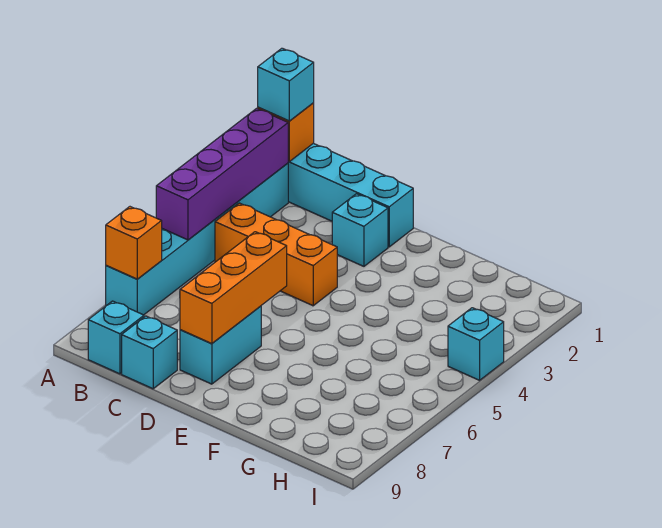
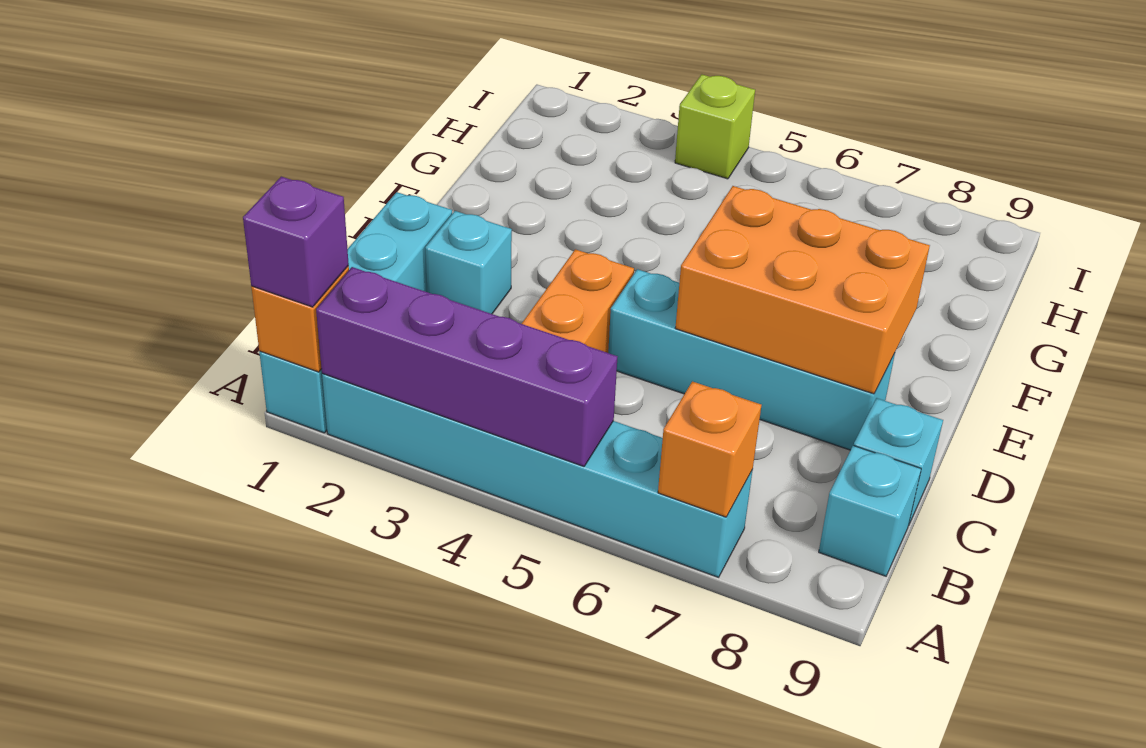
cyan brick A1 level 3 -> purple brick A1 level 3
orange brick D6:D8 level 2 -> orange brick D6:E8 level 2
cyan brick D7:D8 level 1 -> cyan brick D5:D8 level 1
cyan brick I4 level 1 -> lime brick I4 level 1

